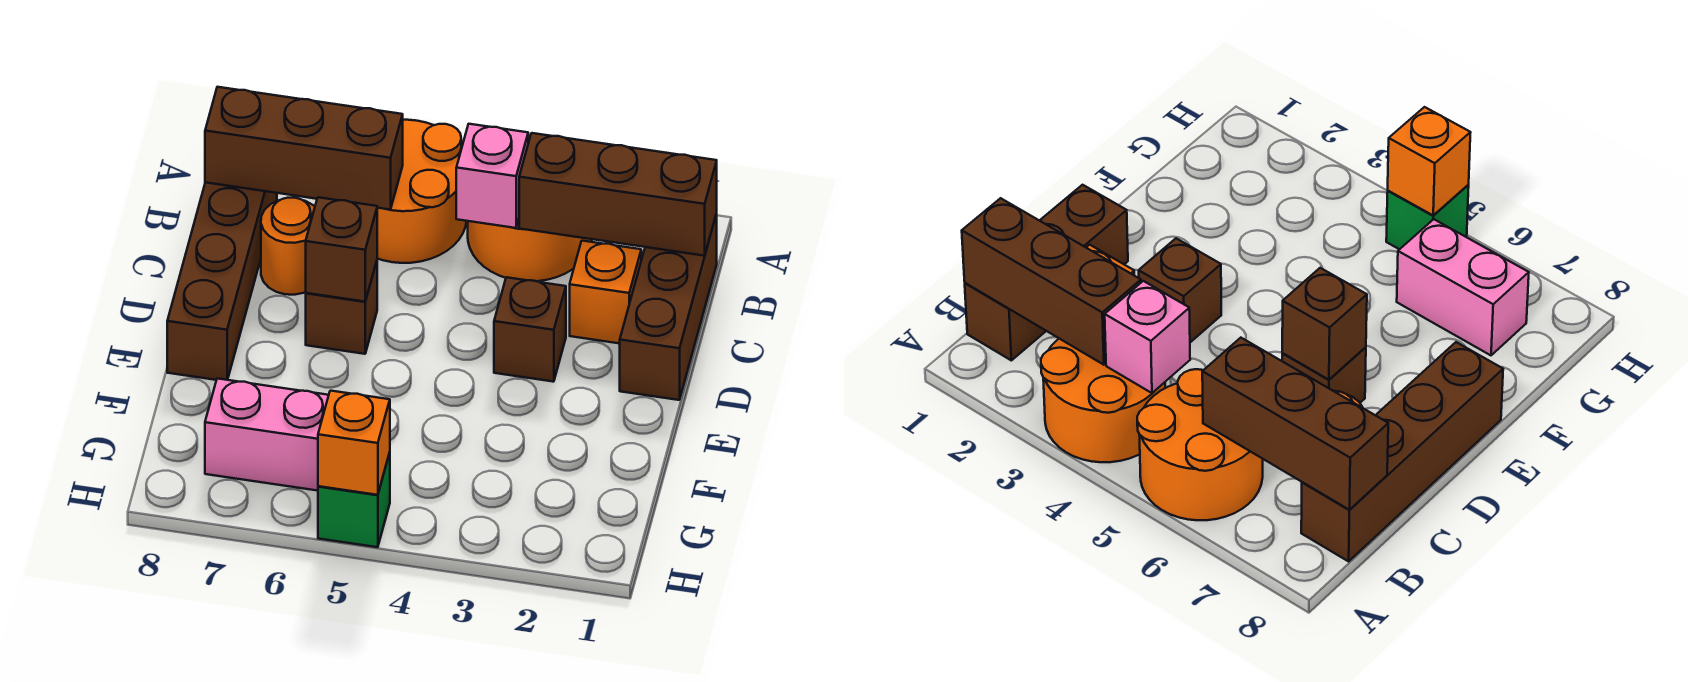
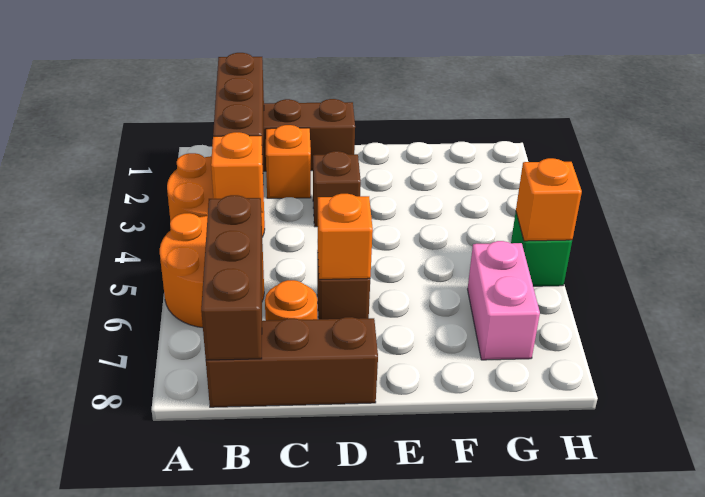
pink brick B4 level 2 -> orange brick B4 level 2
brown brick B8:E8 level 1 -> brown brick B8:D8 level 1
brown brick D6 level 2 -> orange brick D6 level 2

